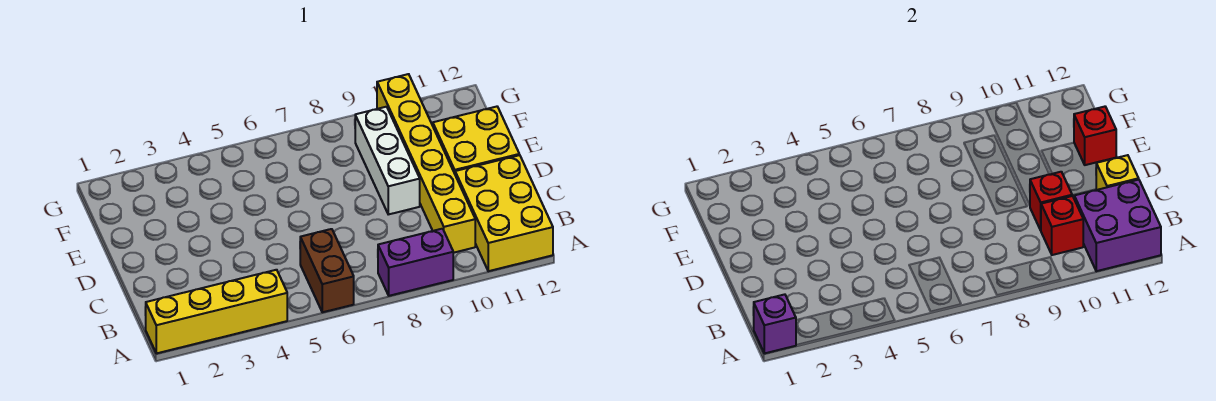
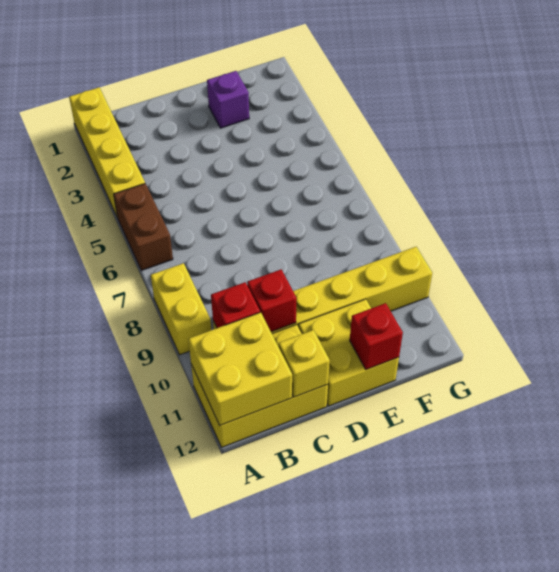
purple brick A1 level 2 -> purple brick E2 level 1
brown brick A6:B6 level 1 -> brown brick A5:A6 level 1
purple brick A8:A9 level 1 -> yellow brick A8:A9 level 1
purple brick A11:B12 level 2 -> yellow brick A11:B12 level 2
white brick D9:F9 level 1 -> none

